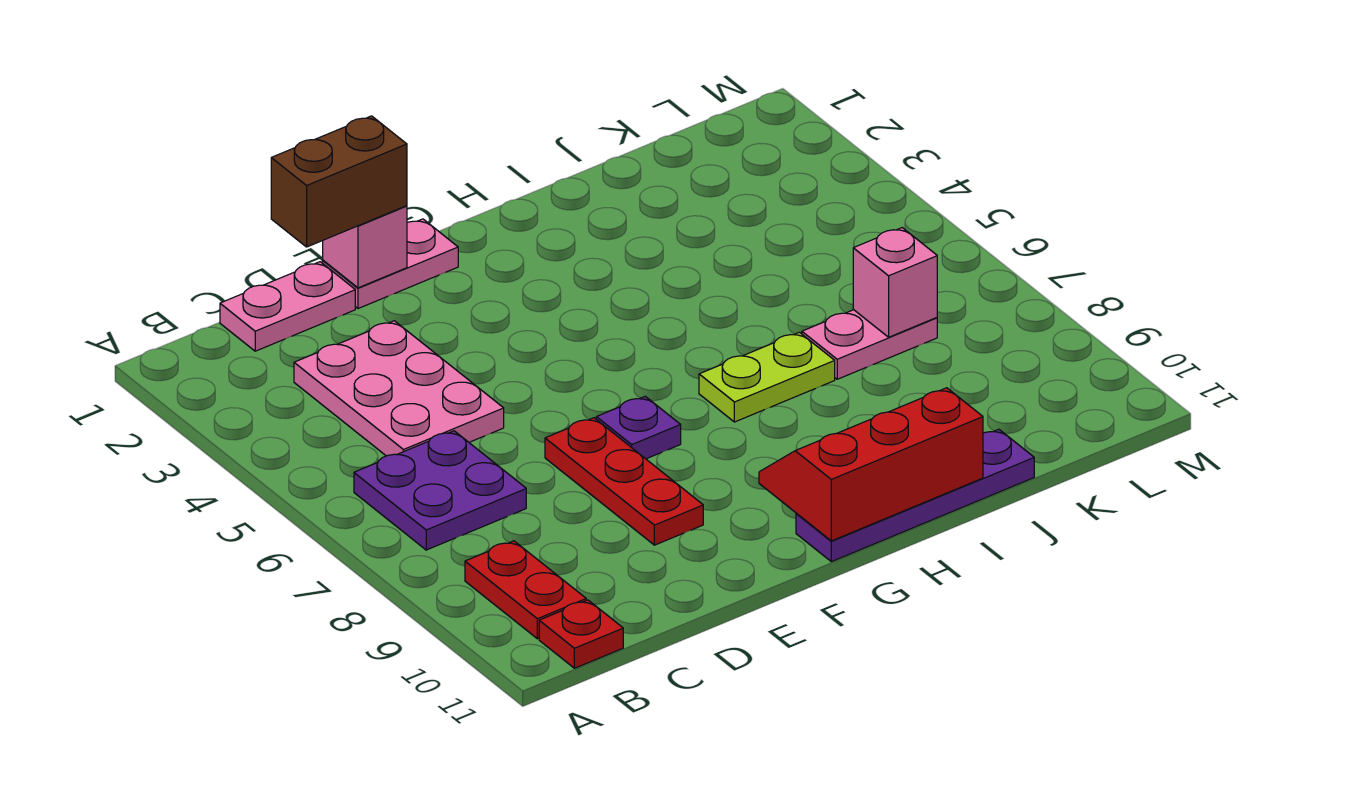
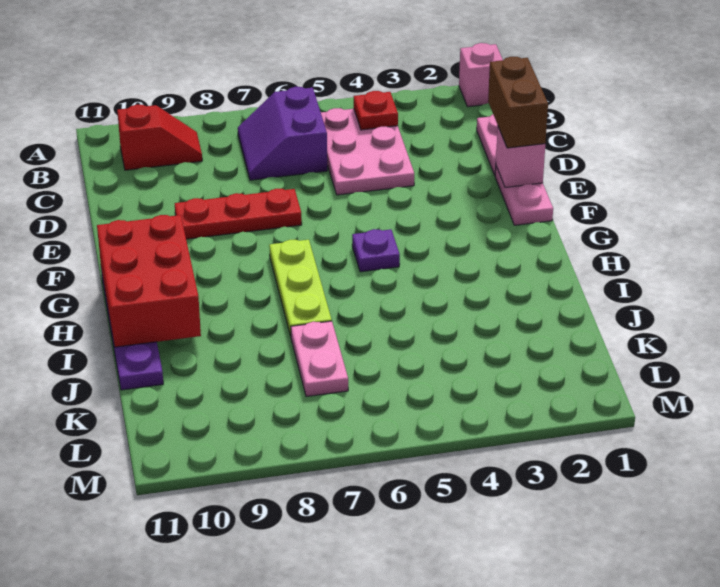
purple plate B6:C7 level 1 -> purple slope B6:C7 level 1 top 6
red plate B9:B10 level 1 -> red slope B9:B10 level 1 top 10
red plate B11 level 1 -> red plate B4 level 2
pink plate C3:D5 level 1 -> pink plate B4:D5 level 1
purple plate F7 level 1 -> purple plate G5 level 1
red slope G10:I11 level 2 top 11 -> red brick G10:I11 level 2
lime plate H7:I7 level 1 -> lime plate G7:I7 level 1
pink brick K7 level 2 -> pink brick A1 level 1

